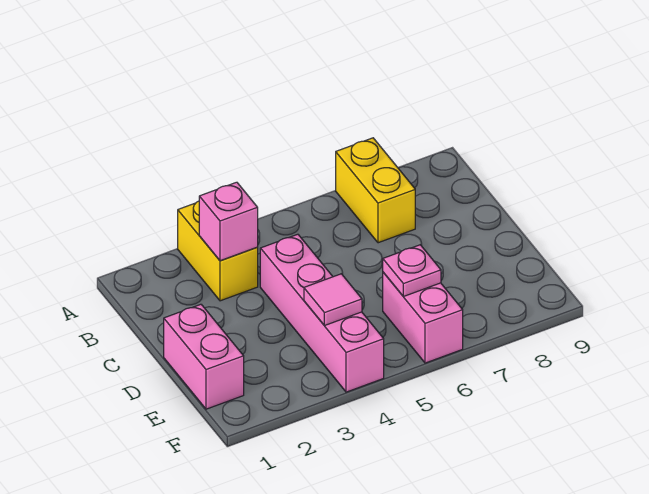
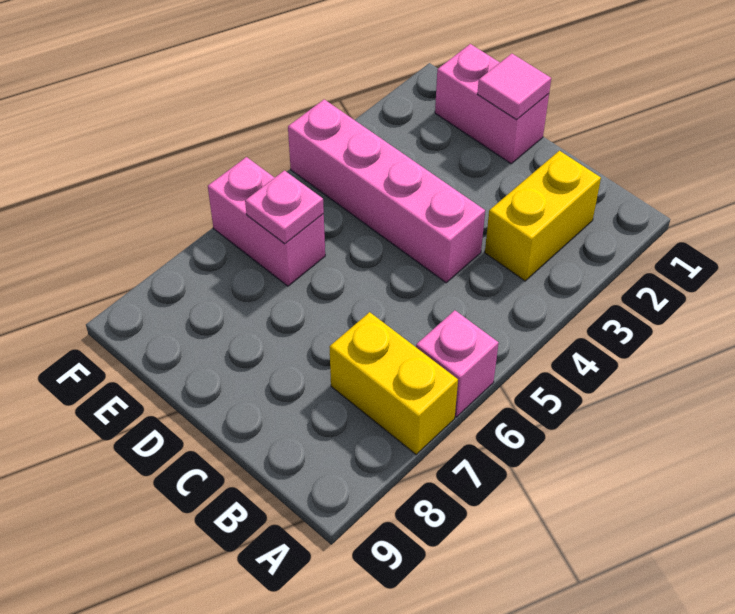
yellow brick A3:B3 level 1 -> yellow brick B2:B3 level 1
pink brick B3 level 2 -> pink brick A6 level 1
pink tile E4 level 2 -> pink tile D1 level 2

